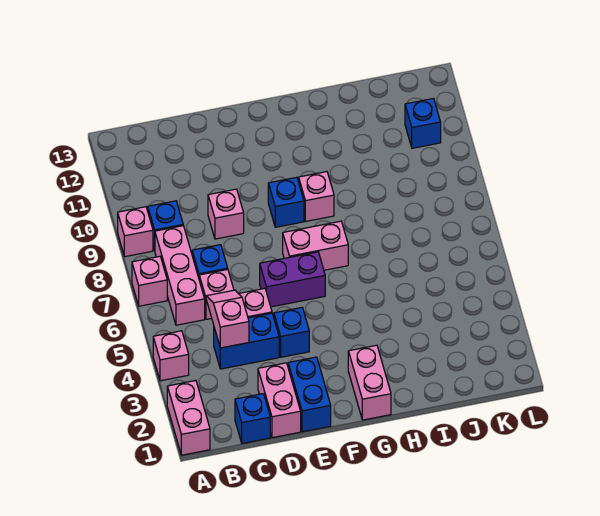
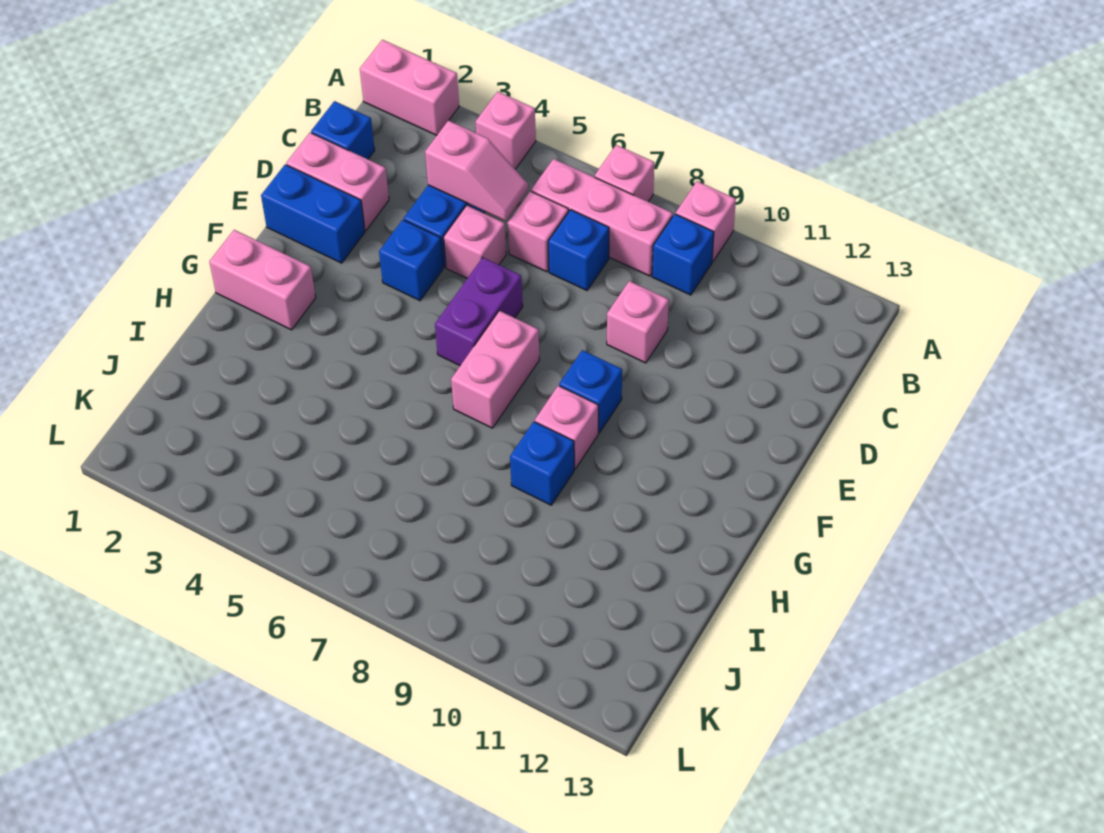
blue brick K11 level 1 -> blue brick H9 level 1

